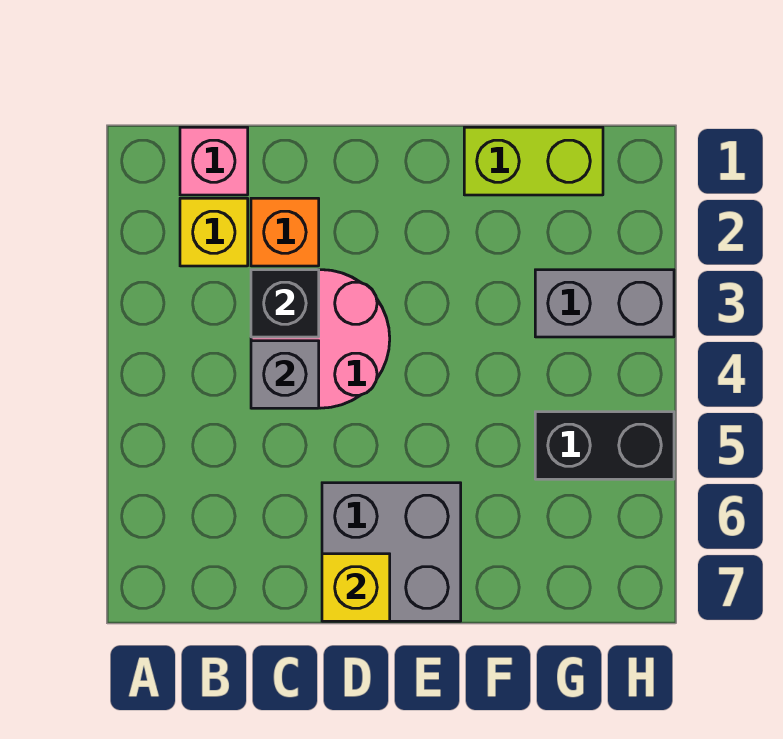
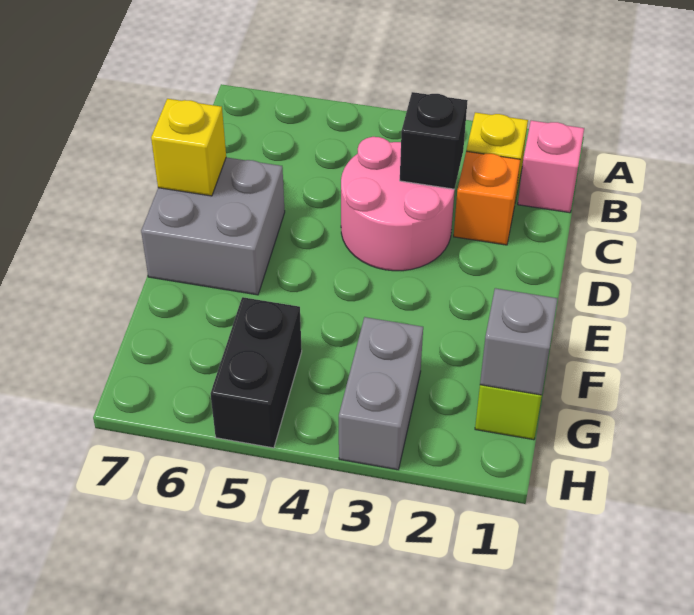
grey brick C4 level 2 -> grey brick G1 level 2

